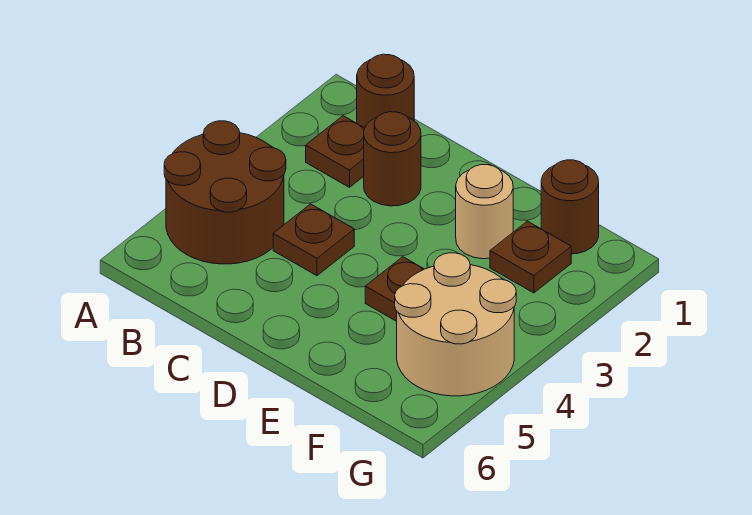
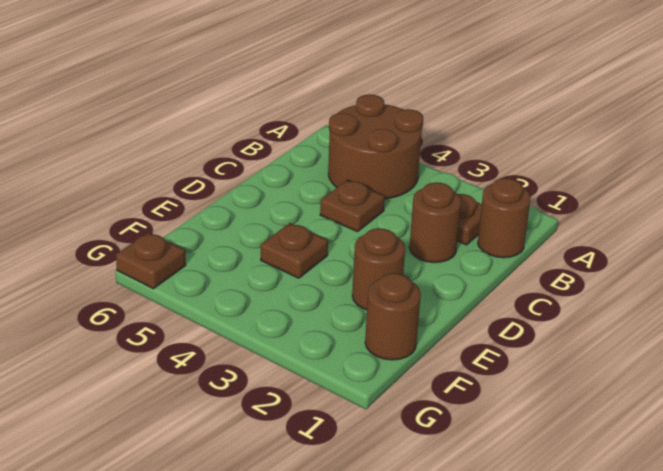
tan round brick E2 level 1 -> brown round brick E2 level 1
brown plate F2 level 1 -> brown plate G6 level 1
tan round brick F4:G5 level 1 -> none

